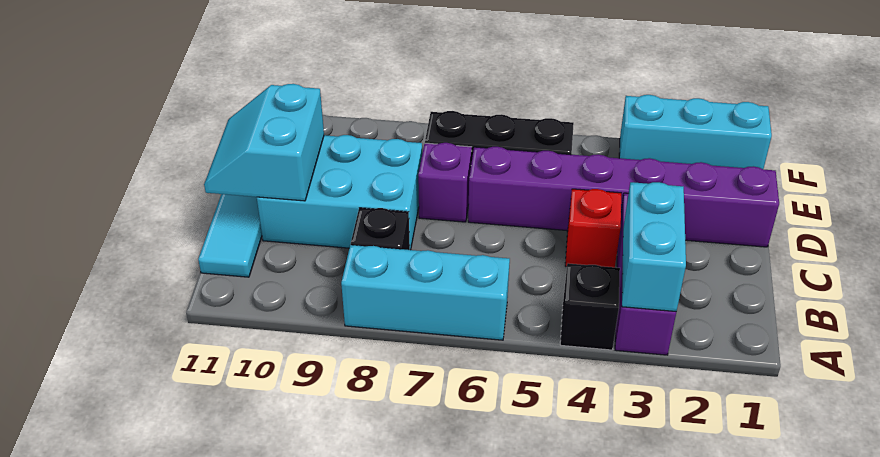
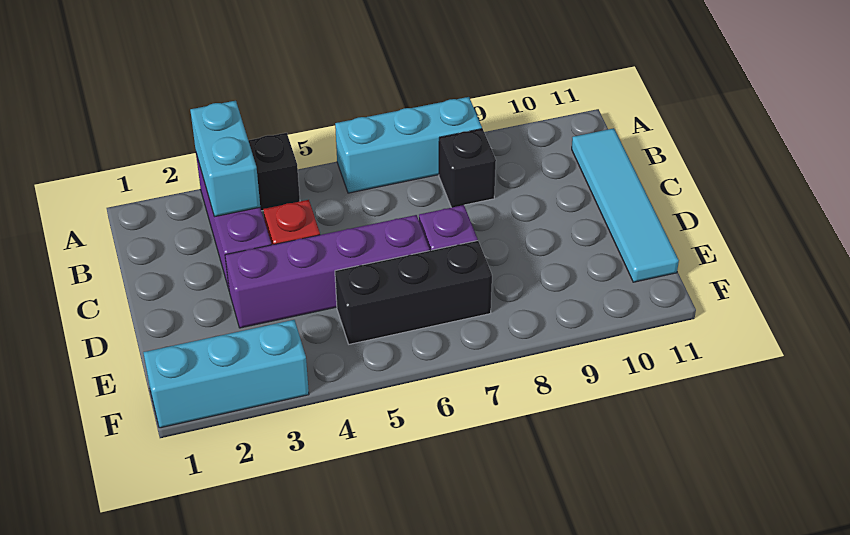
cyan brick C8:D10 level 1 -> none
cyan slope C10:D11 level 2 top 10 -> none
purple brick D1:D6 level 1 -> purple brick D3:D6 level 1

